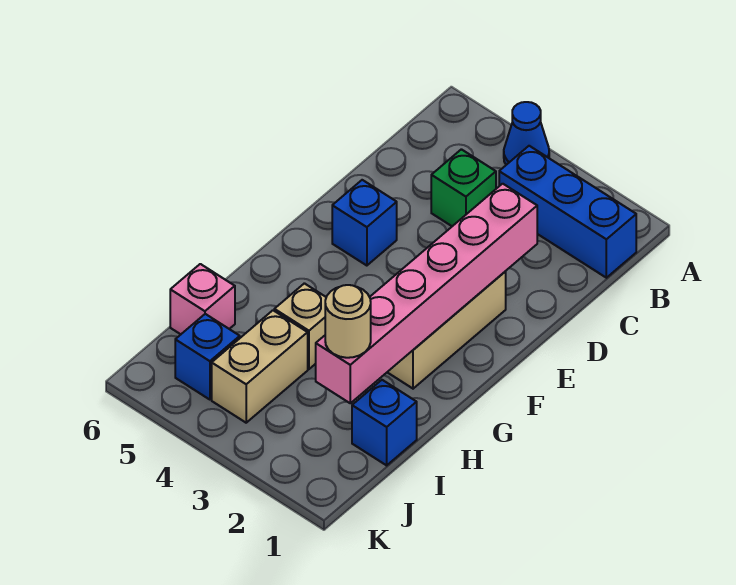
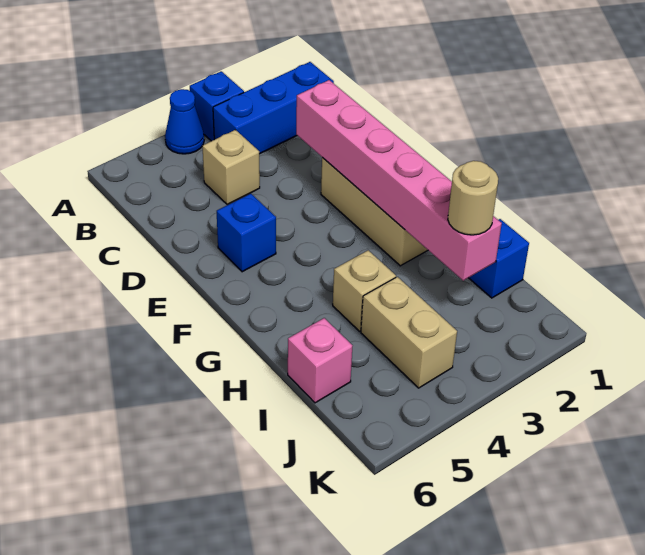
green brick C4 level 1 -> tan brick C4 level 1
blue brick J5 level 1 -> blue brick A3 level 1

